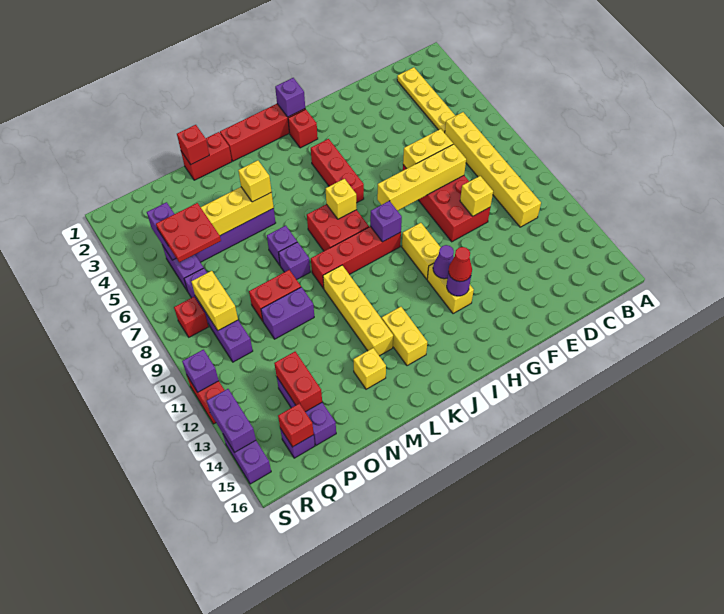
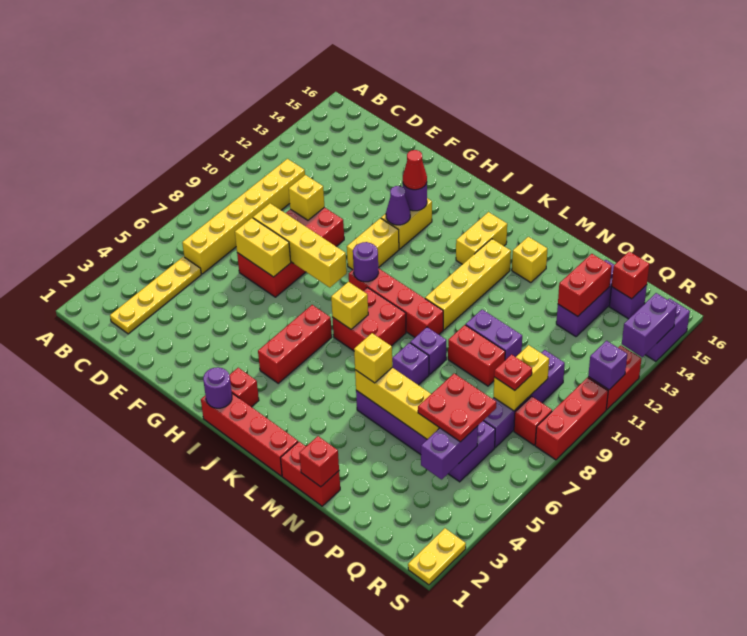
purple brick I1 level 2 -> purple round brick I1 level 2
purple brick I9 level 2 -> purple round brick I9 level 2
none -> red plate Q8 level 3
none -> yellow plate S1:S2 level 1
none -> red brick S8:S10 level 1

